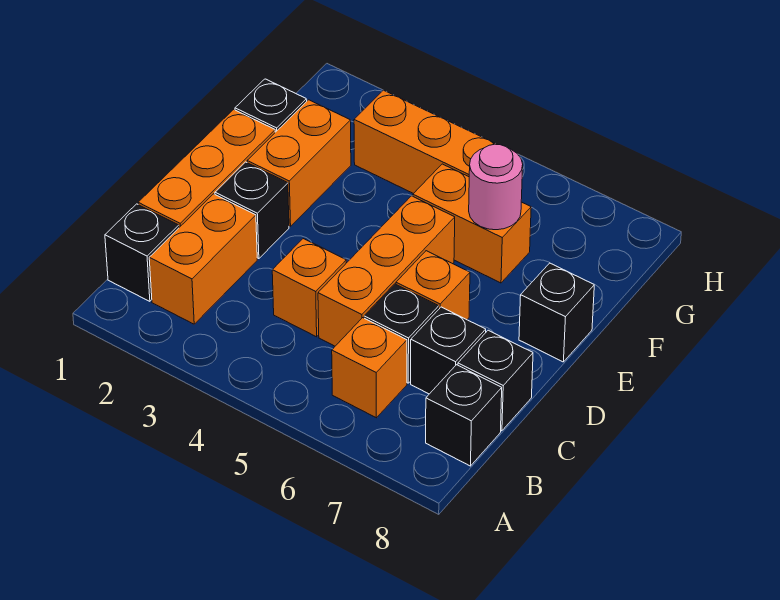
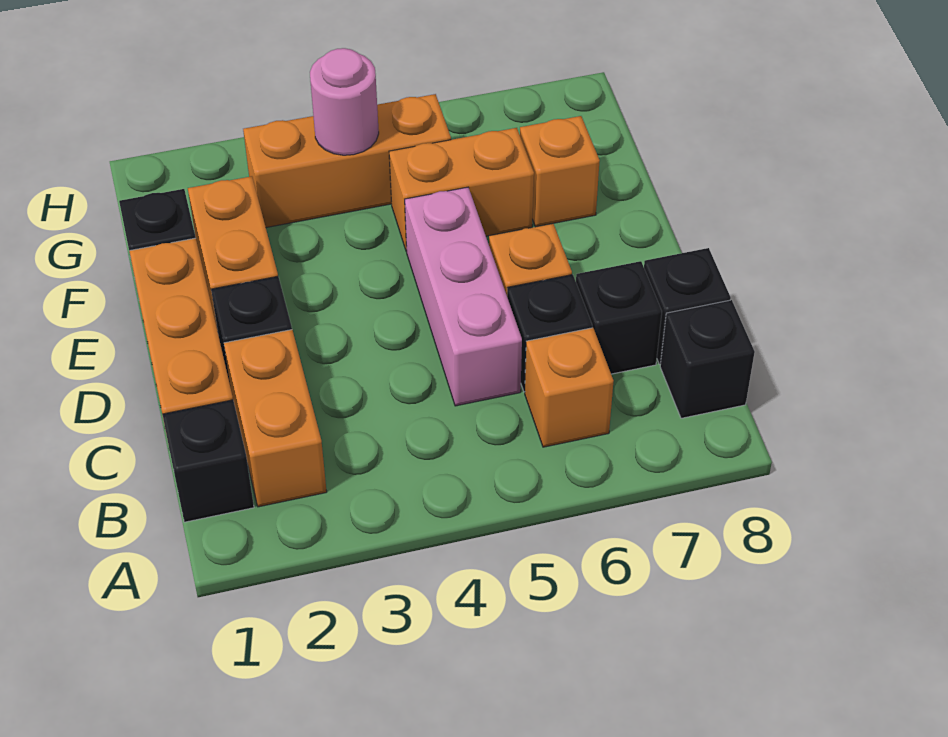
orange brick C4 level 1 -> orange brick F7 level 1
orange brick C5:E5 level 1 -> pink brick C5:E5 level 1
black brick E8 level 1 -> none
pink round brick F6 level 2 -> pink round brick G4 level 2

